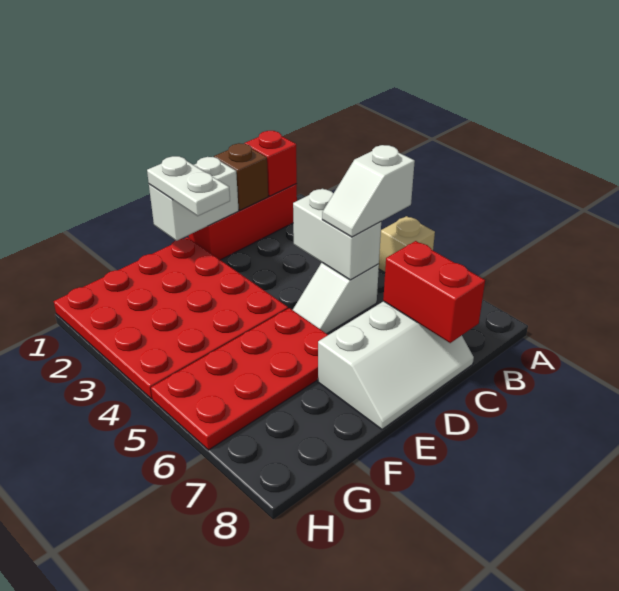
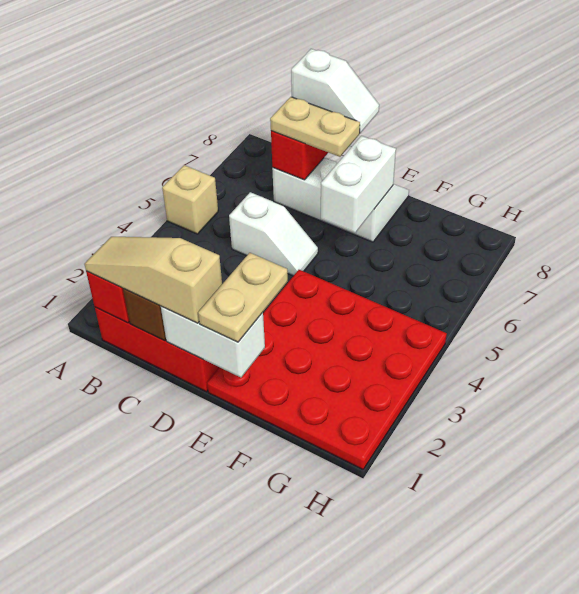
none -> tan slope B1:D1 level 3 top D
white slope B5:C5 level 3 top B -> white slope C8:D8 level 3 top C
white brick C4:C5 level 2 -> white brick E6:E7 level 2
none -> tan plate C7:D7 level 3
white plate E1:E2 level 3 -> tan plate E1:E2 level 3
red plate E5:H6 level 1 -> none

